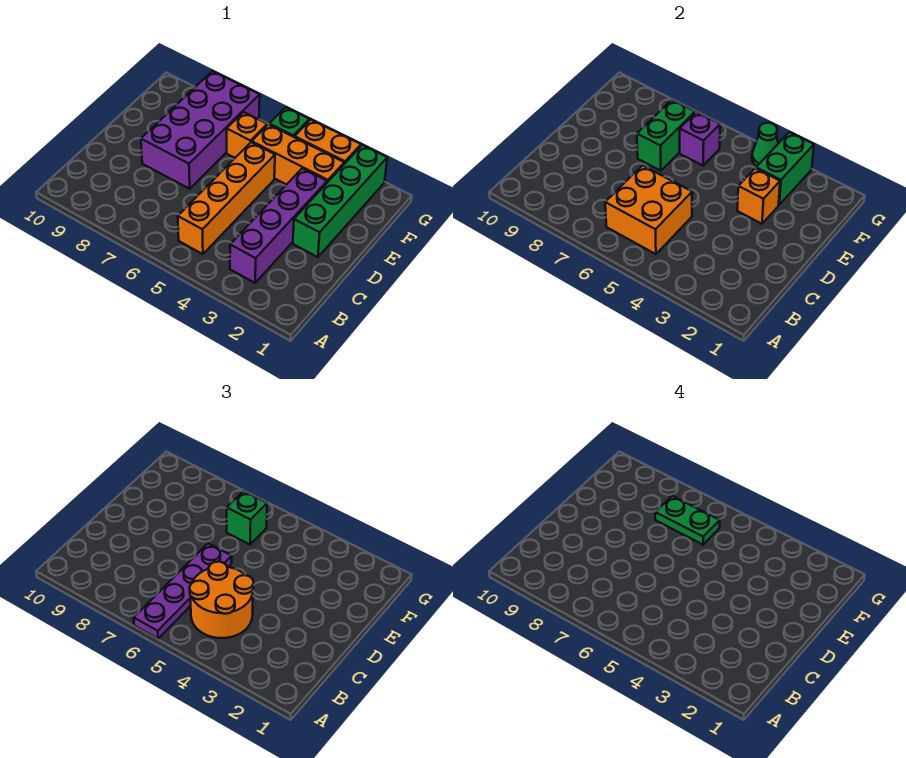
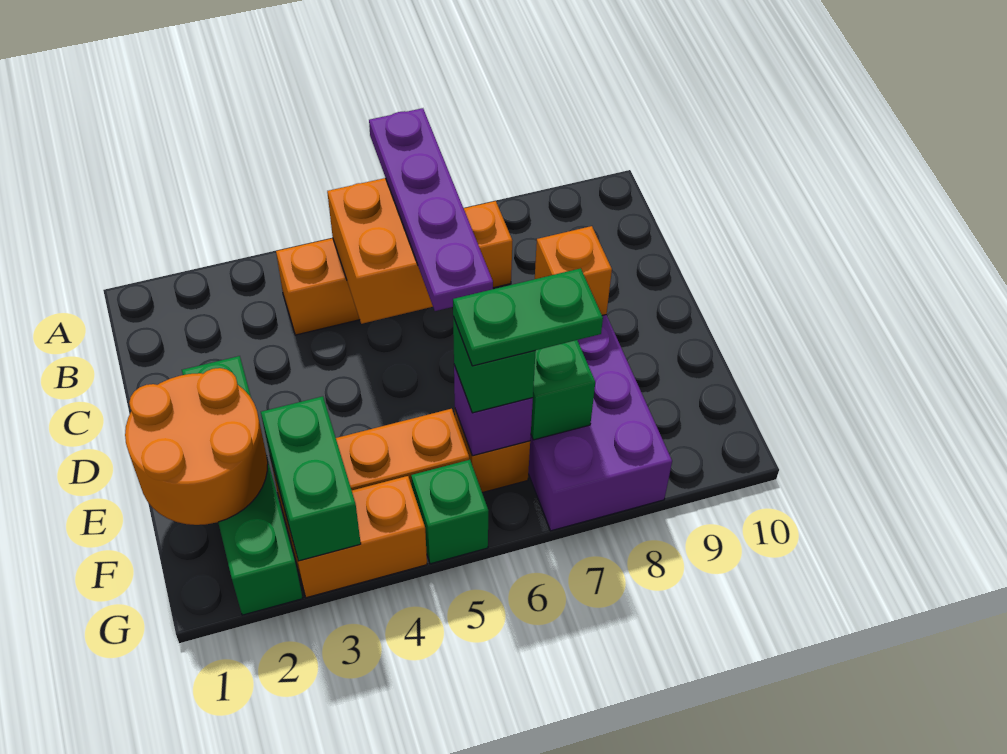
purple brick B3:E3 level 1 -> none
orange round brick B4:C5 level 3 -> orange round brick E1:F2 level 2
orange brick B5:E5 level 1 -> orange brick B4:B7 level 1
orange brick E3 level 2 -> orange brick D8 level 2
green cone G4 level 2 -> none

